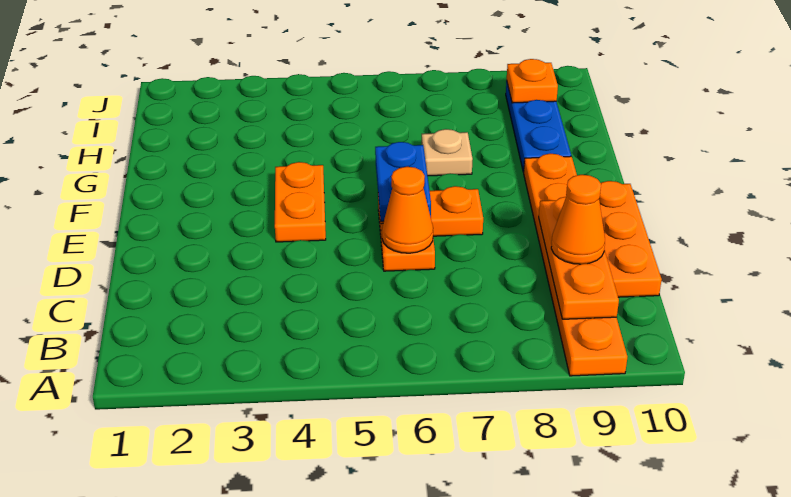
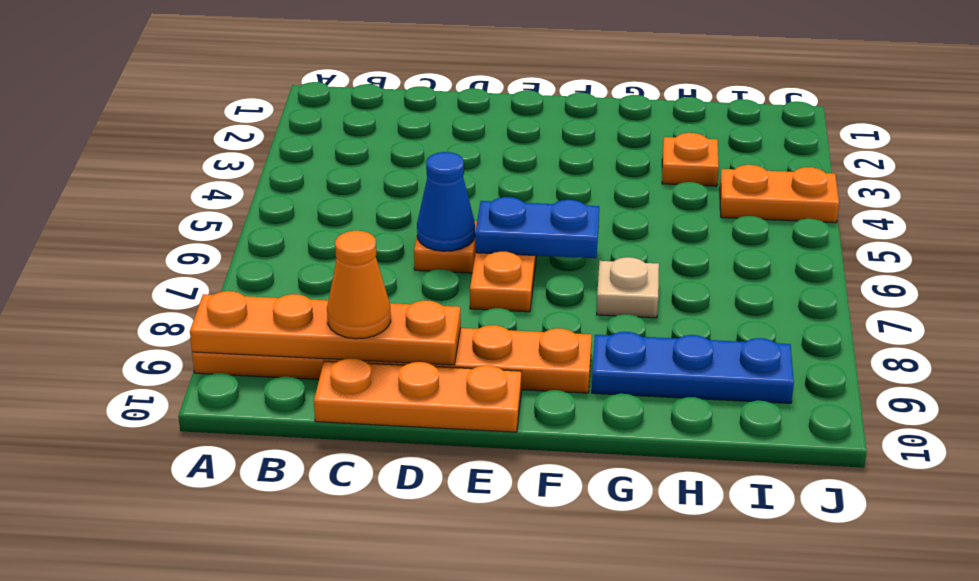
orange plate B9:D9 level 2 -> orange plate A9:D9 level 2
orange cone D6 level 2 -> blue cone D6 level 2
orange plate E4:F4 level 1 -> orange plate I4:J4 level 1
orange plate I9 level 2 -> orange plate H3 level 1

